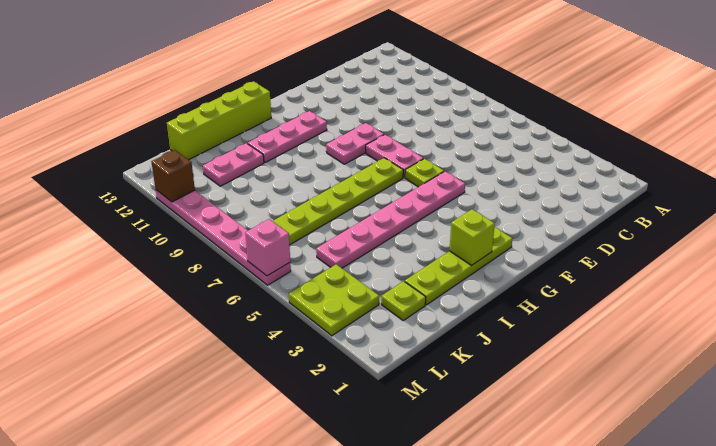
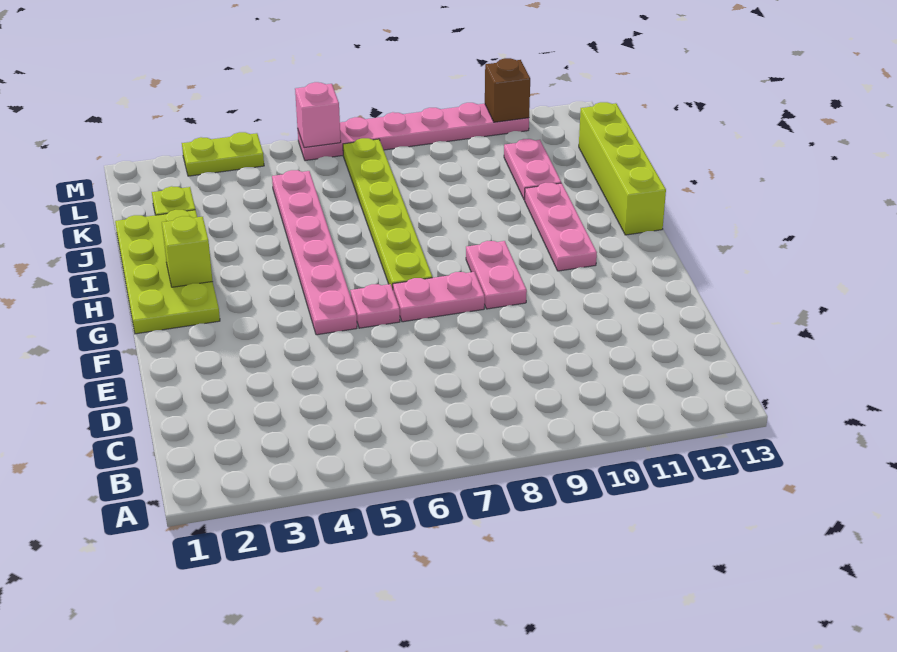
lime plate F6 level 1 -> pink plate F6 level 1
lime plate G2:J2 level 1 -> lime plate G1:J2 level 1
lime plate L3:M4 level 1 -> lime plate M3:M4 level 1

